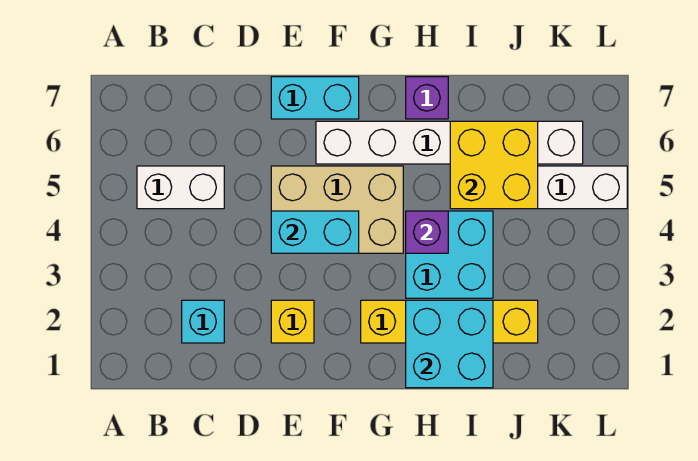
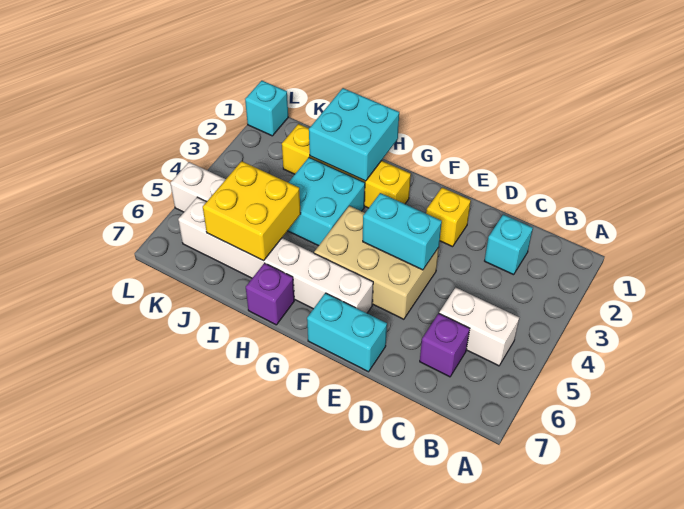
purple brick H4 level 2 -> purple brick C6 level 1
none -> cyan brick L1 level 1

